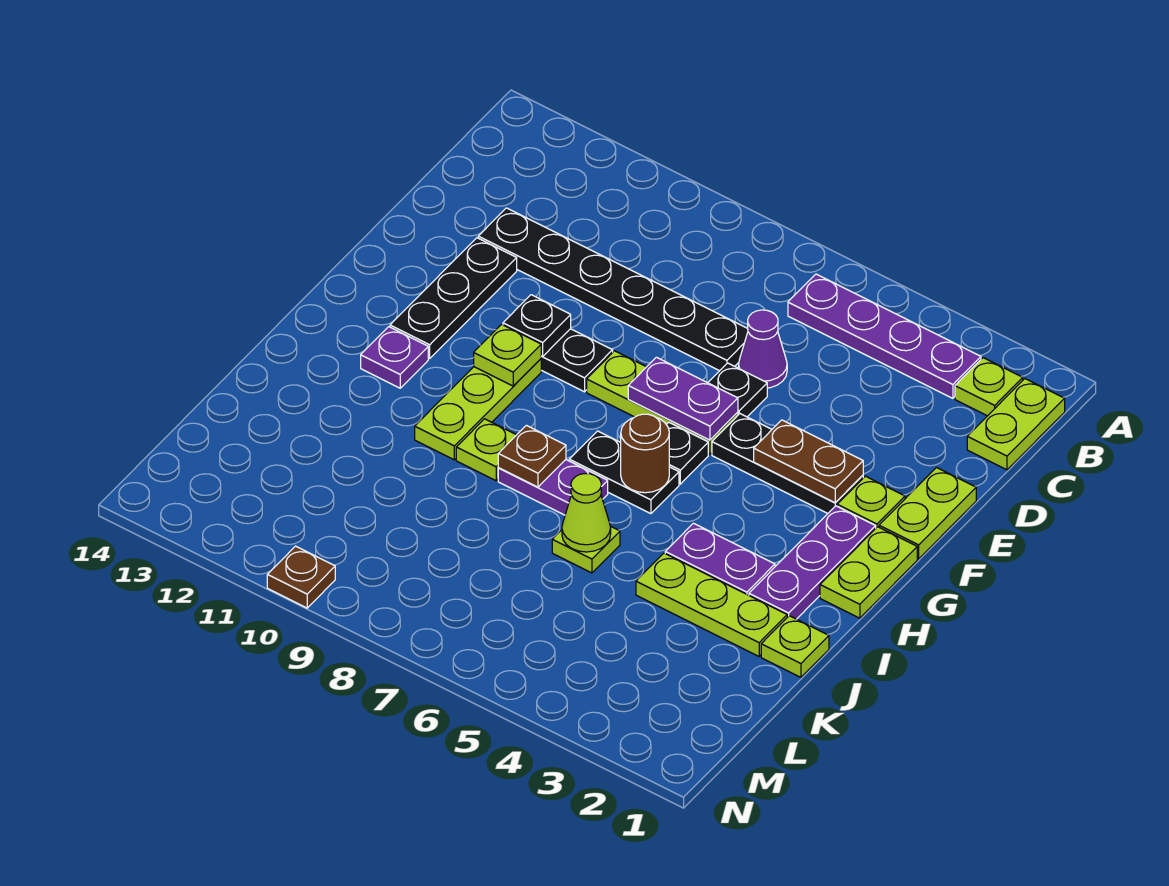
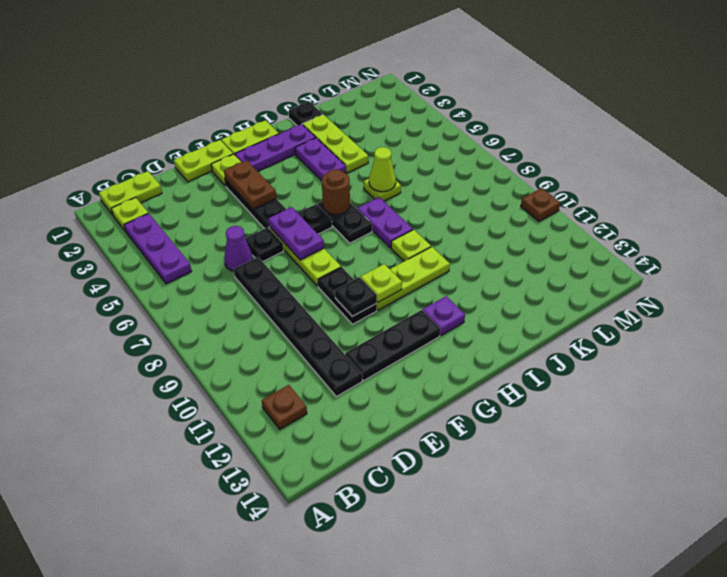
purple plate B3:B6 level 1 -> purple plate B3:B5 level 1
brown plate I8 level 2 -> brown plate B12 level 1
lime plate J1 level 1 -> black plate J1 level 1

